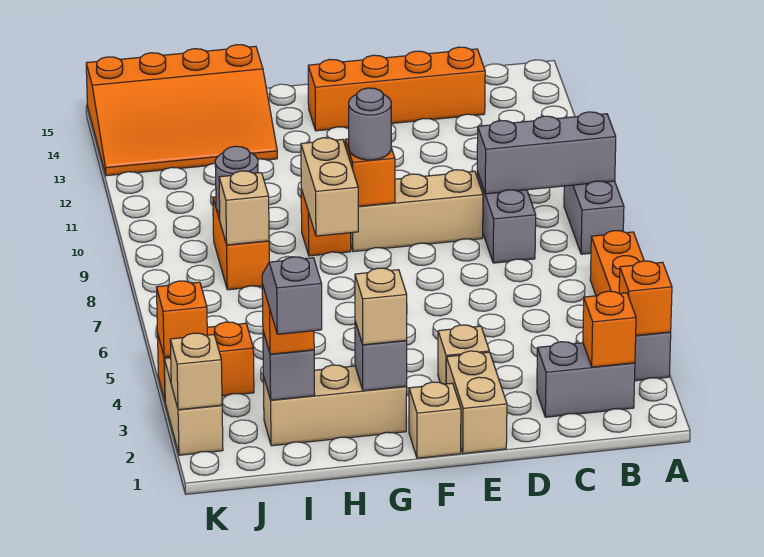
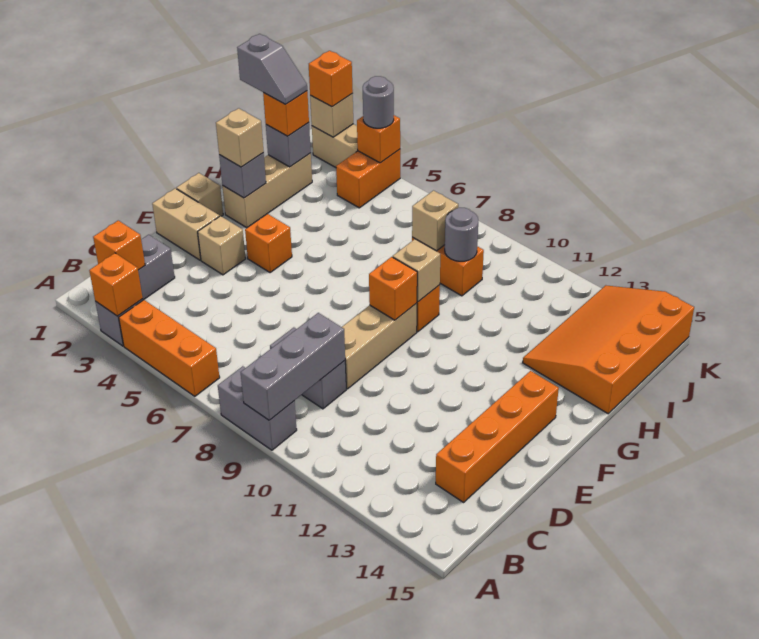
none -> orange brick F4 level 1
grey round brick F9 level 3 -> grey round brick K4 level 3
tan brick G8:G9 level 2 -> tan brick G9 level 2
none -> orange brick K2 level 3

